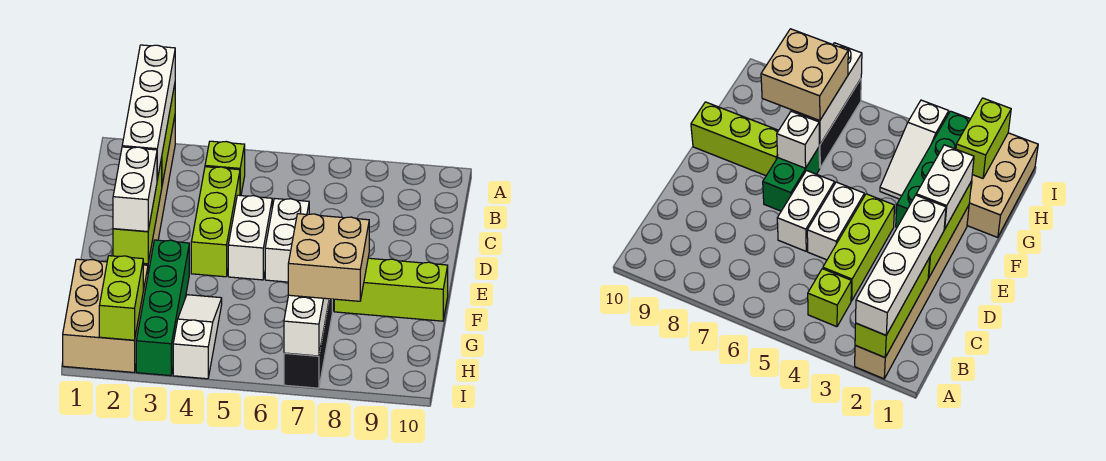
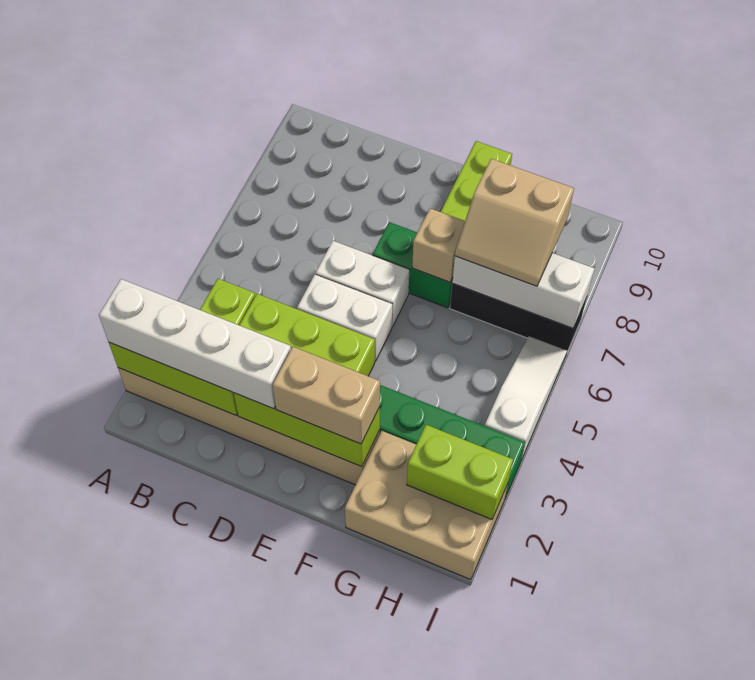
white brick E2:F2 level 3 -> tan brick E2:F2 level 3
white brick F7 level 2 -> tan brick F7 level 2
white slope G4:I4 level 1 top I -> white slope I4:I6 level 1 top 4
tan brick G7:H8 level 3 -> tan slope G7:H8 level 3 top 8

